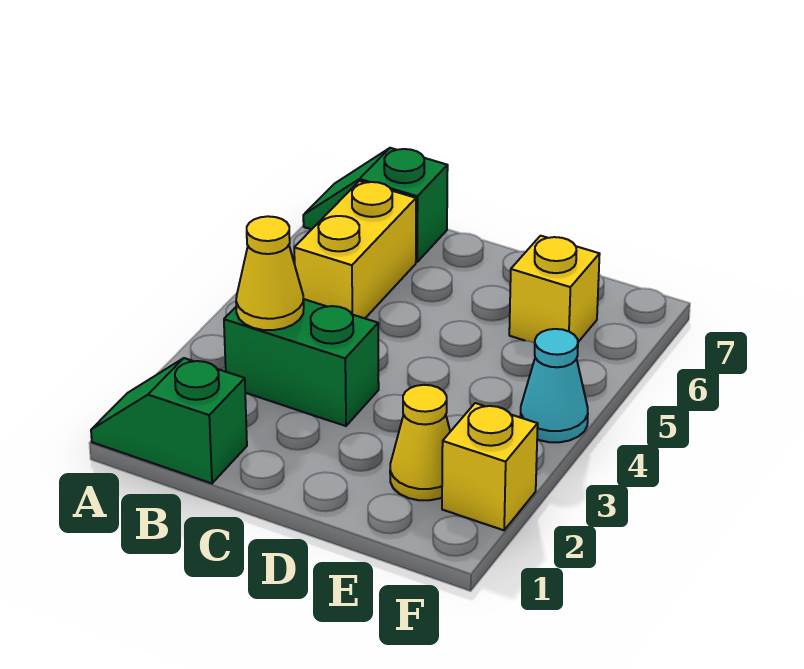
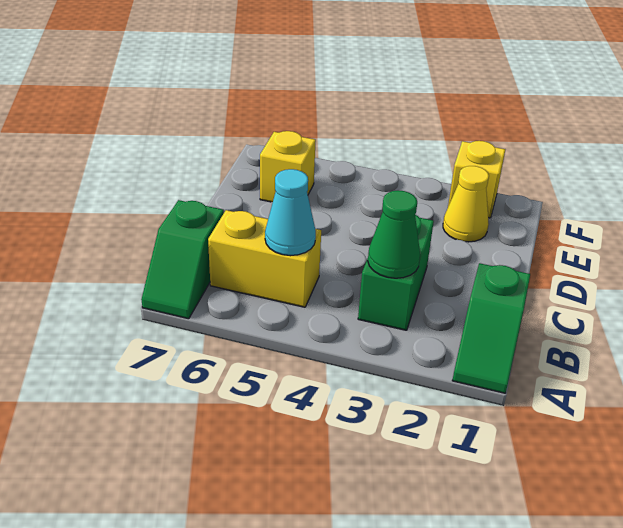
yellow cone B3 level 2 -> green cone B3 level 2
cyan cone F4 level 1 -> cyan cone B5 level 2

